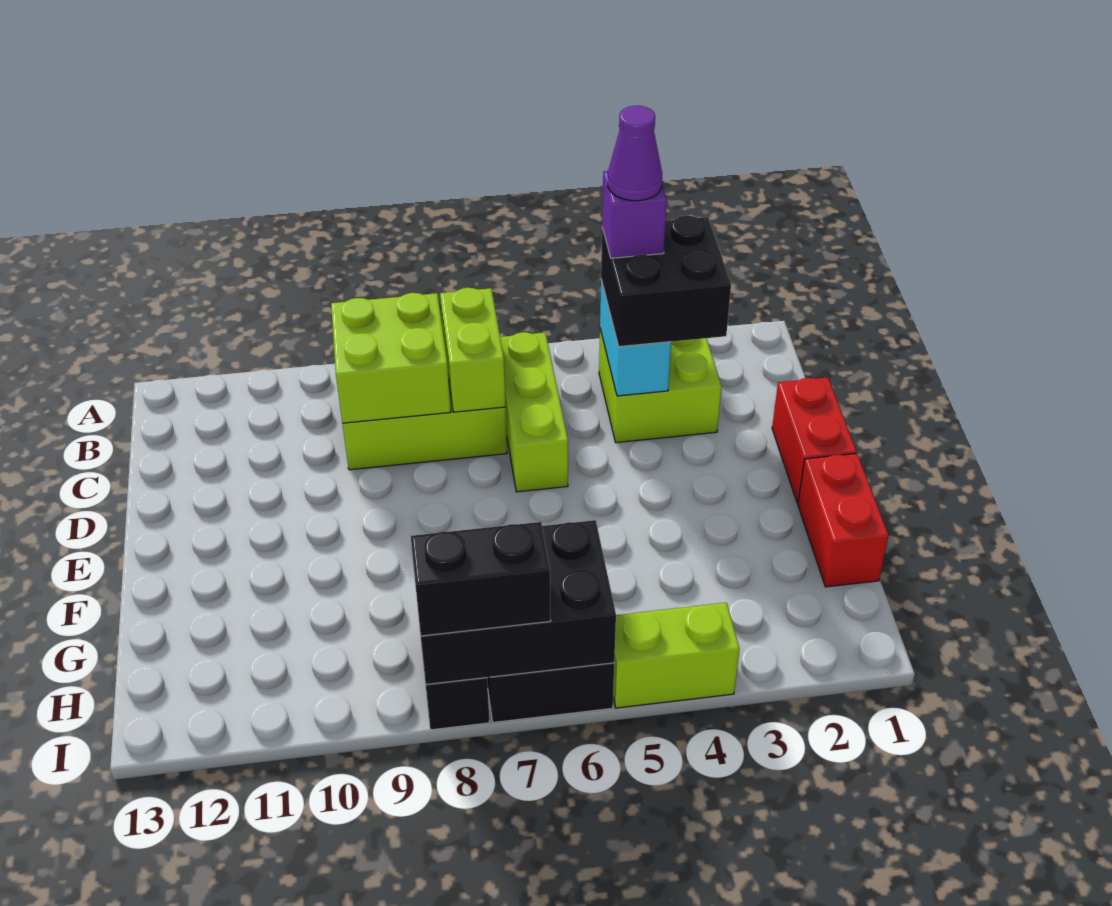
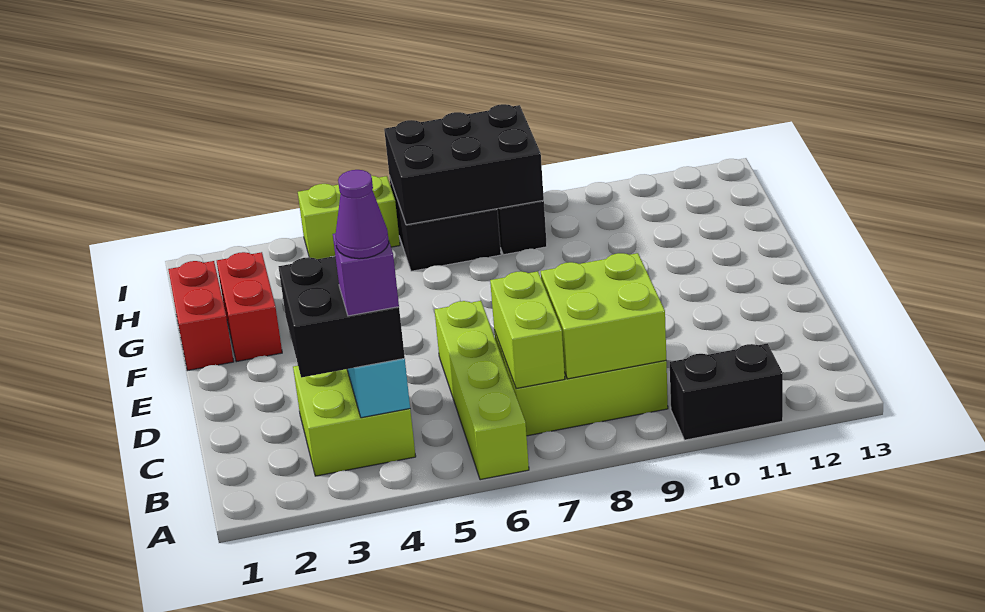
lime brick B6:D6 level 1 -> lime brick A6:D6 level 1
red brick D1:E1 level 1 -> red brick F2:G2 level 1
black brick I7:I8 level 3 -> black brick A10:A11 level 1

